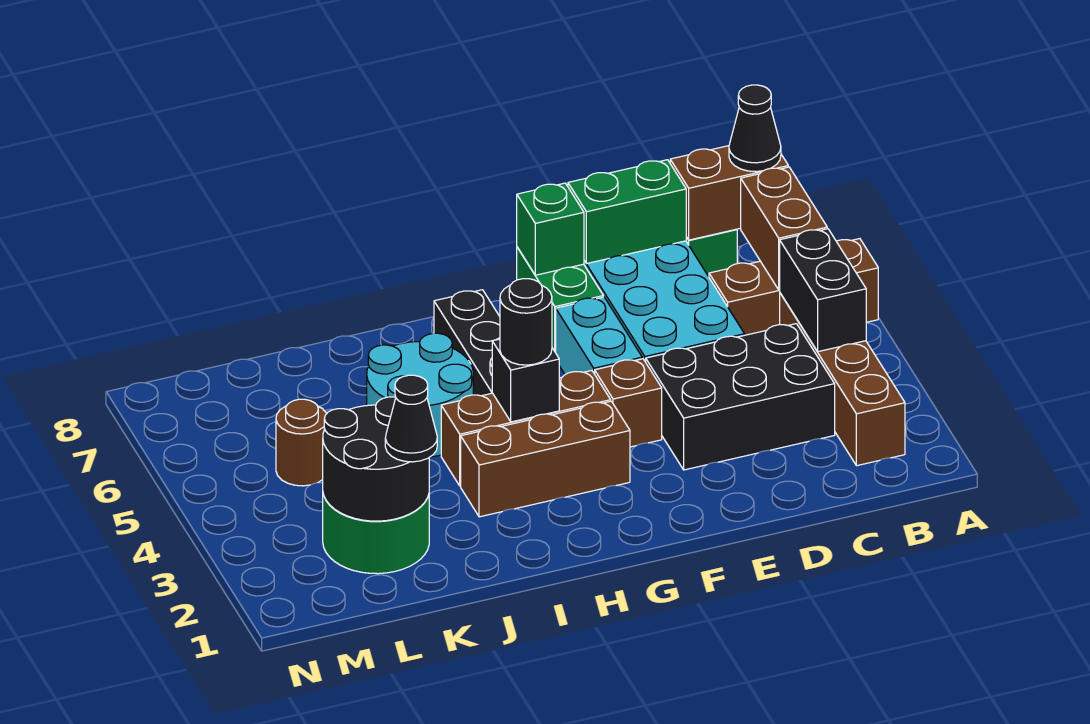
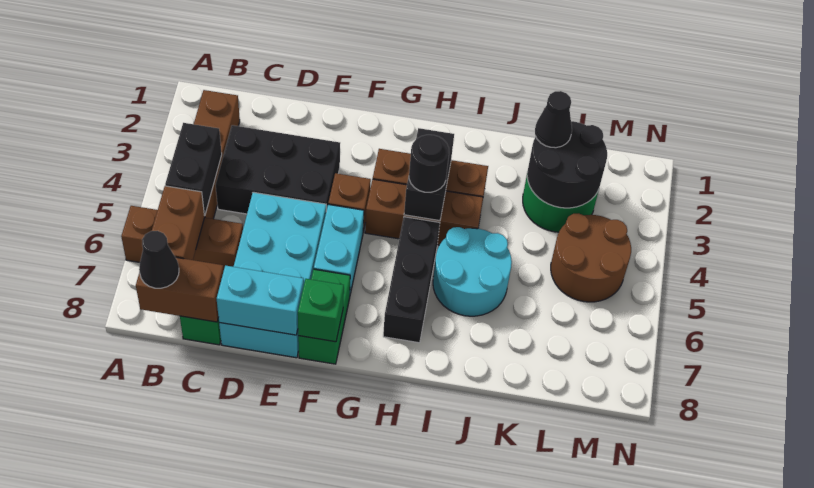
green brick D8:E8 level 2 -> cyan brick D8:E8 level 2
black brick H4 level 2 -> black brick H3:H4 level 2
brown round brick L5 level 1 -> brown round brick L4:M5 level 1

